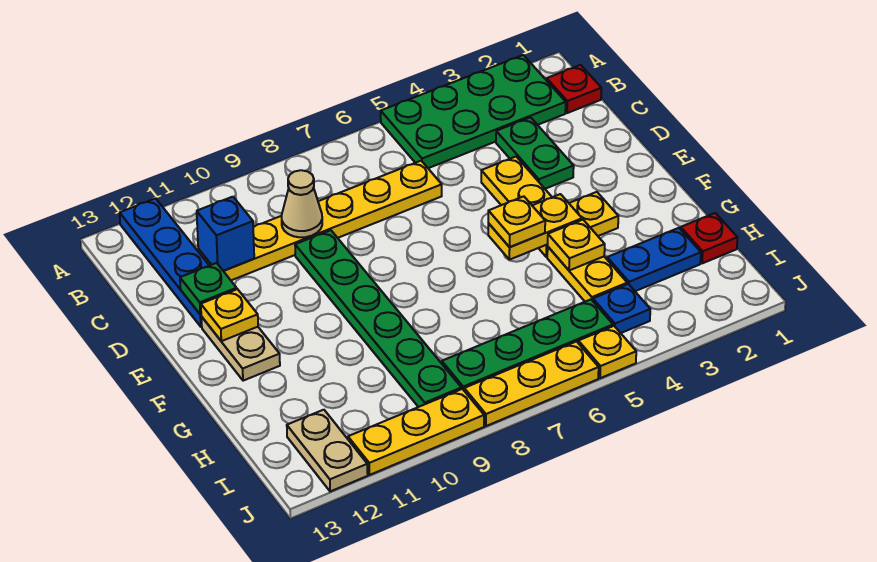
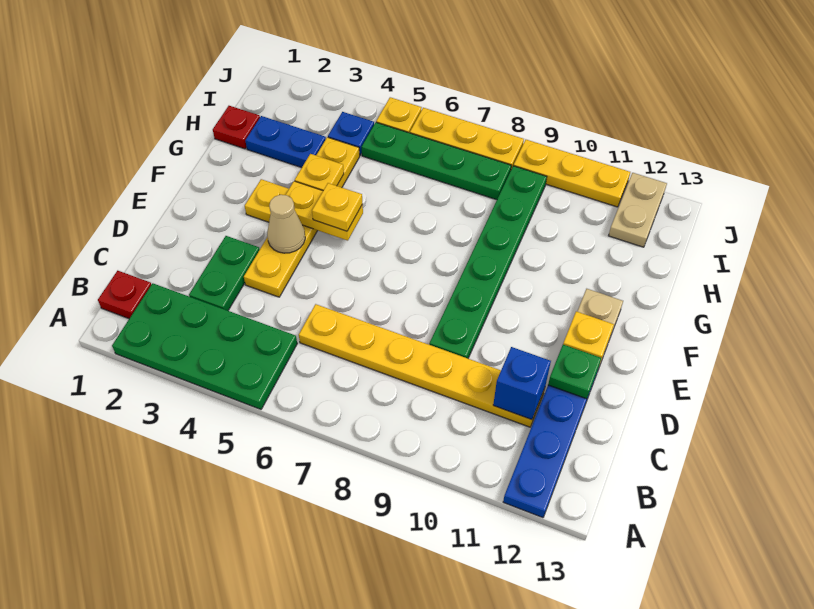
tan cone C9 level 2 -> tan cone E4 level 2

